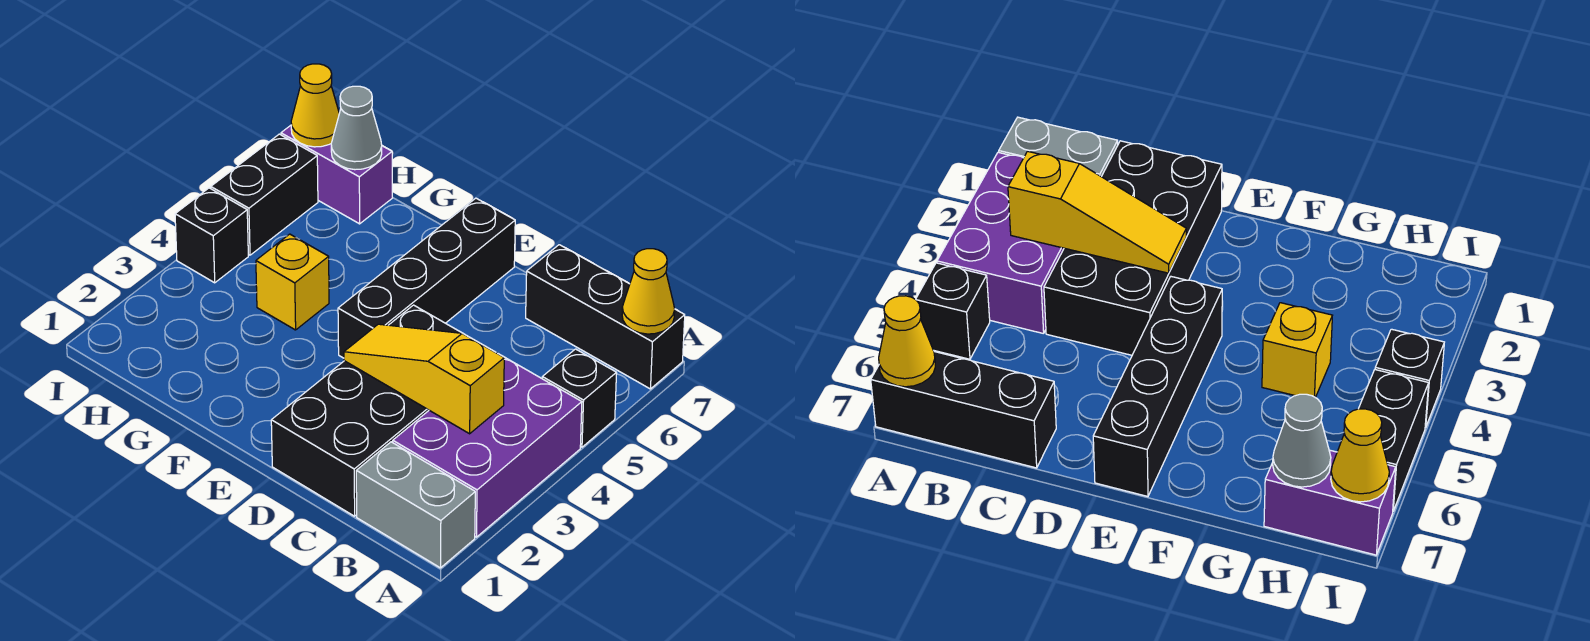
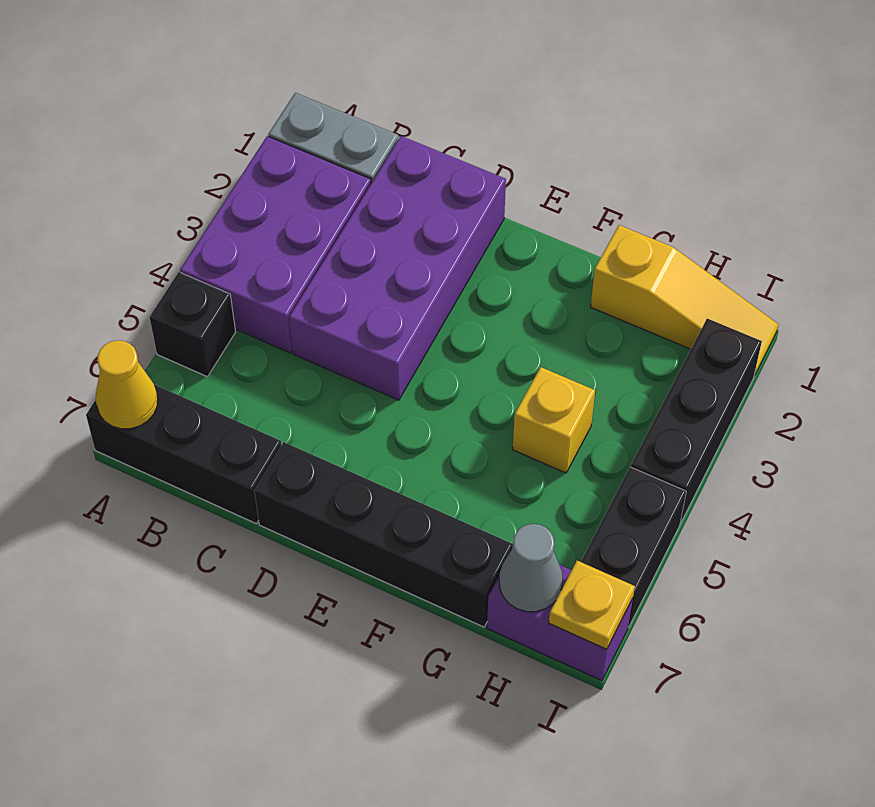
yellow slope B3:D3 level 2 top B -> yellow slope G1:I1 level 1 top G
black brick C1:D4 level 1 -> purple brick C1:D4 level 1
black brick E4:E7 level 1 -> black brick D7:G7 level 1
black brick I4 level 1 -> black brick I2:I4 level 1
yellow cone I7 level 2 -> yellow plate I7 level 2

